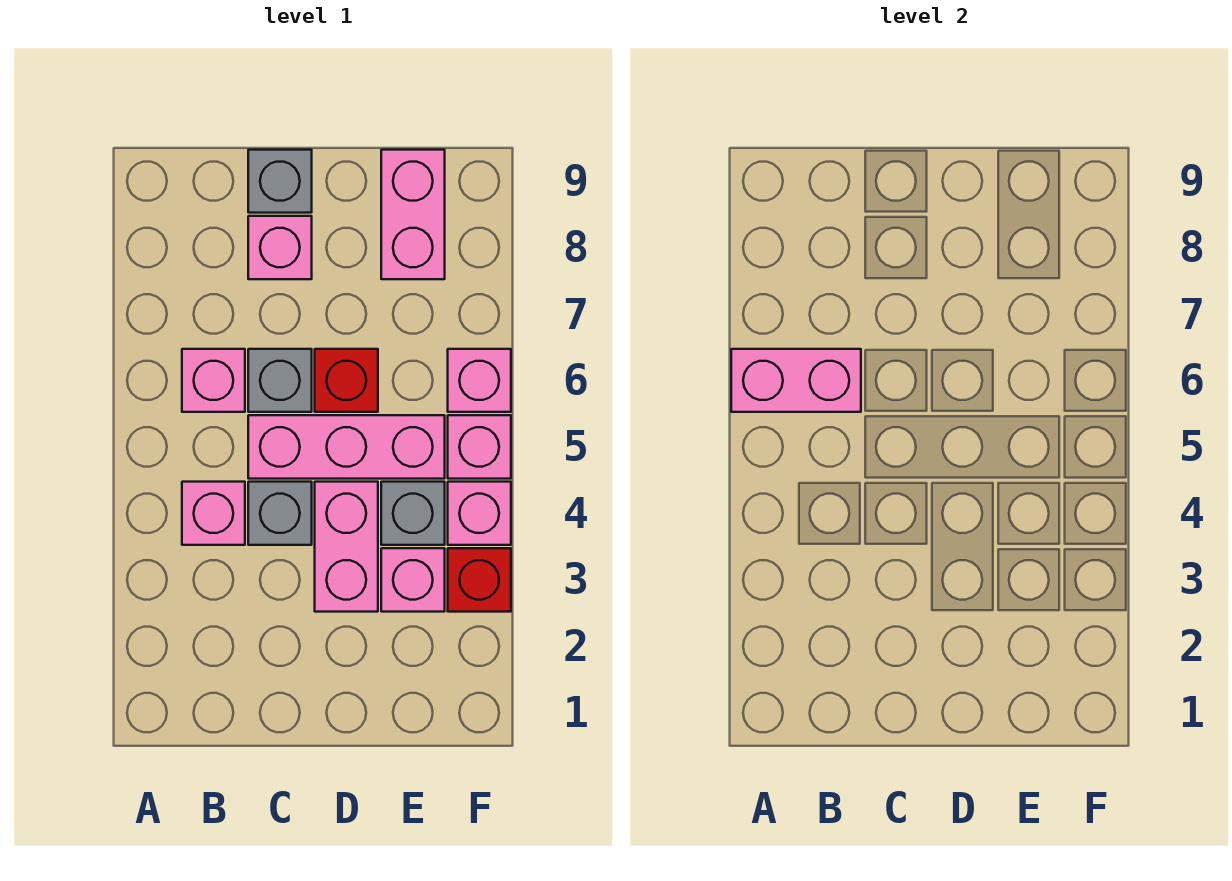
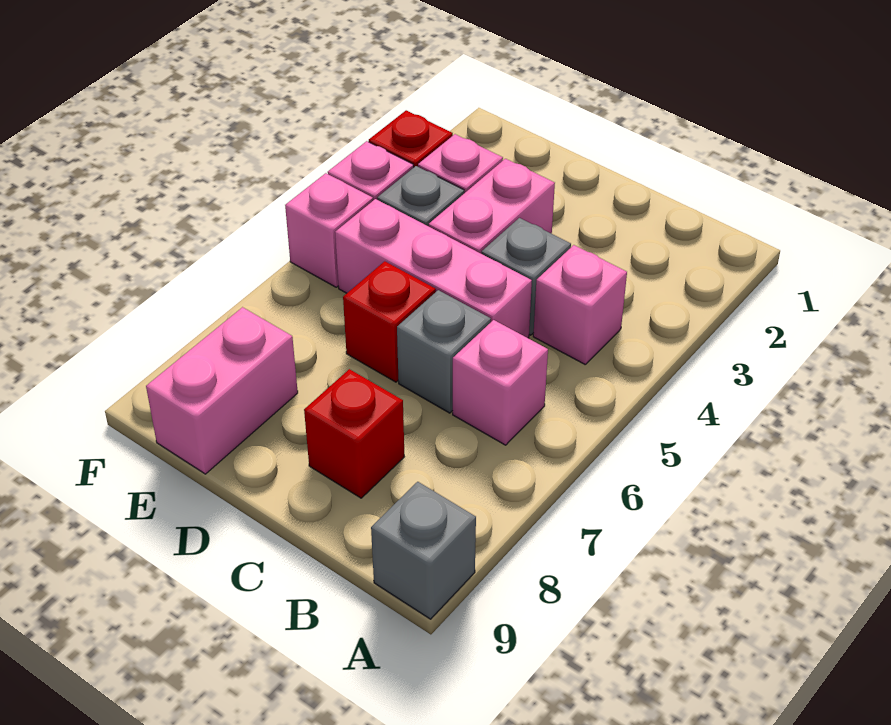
pink brick A6:B6 level 2 -> none
pink brick C8 level 1 -> red brick C8 level 1
grey brick C9 level 1 -> grey brick A9 level 1
pink brick F6 level 1 -> none

